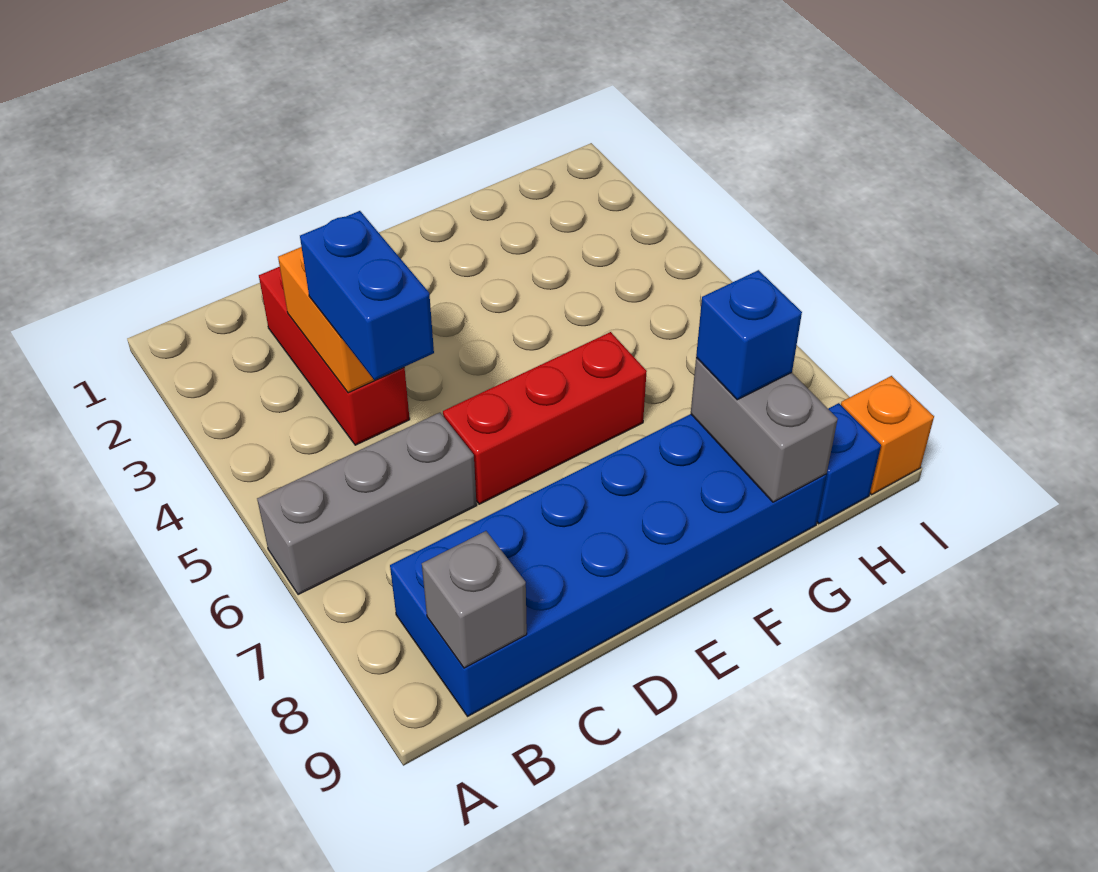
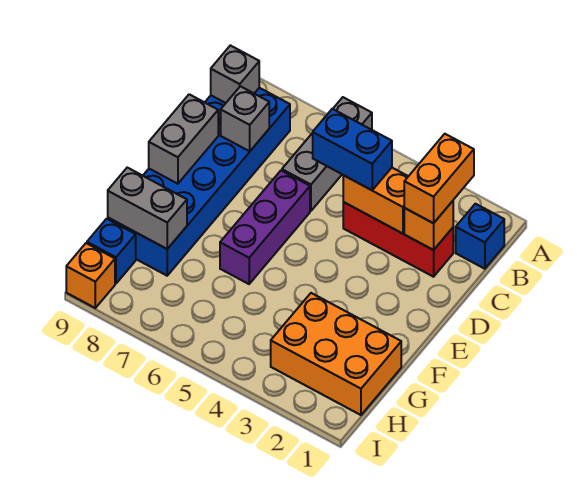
none -> orange brick B2:C2 level 3
none -> orange brick C2 level 2
none -> grey brick C8 level 2
red brick D6:F6 level 1 -> purple brick D6:F6 level 1
none -> grey brick D9:E9 level 2
none -> orange brick G1:H3 level 1
blue brick G8 level 3 -> blue brick B1 level 1

